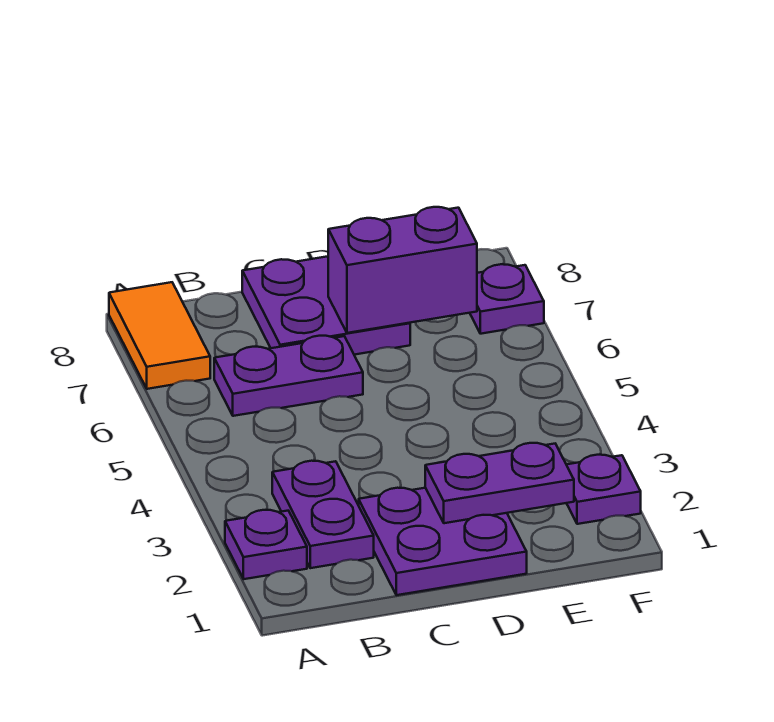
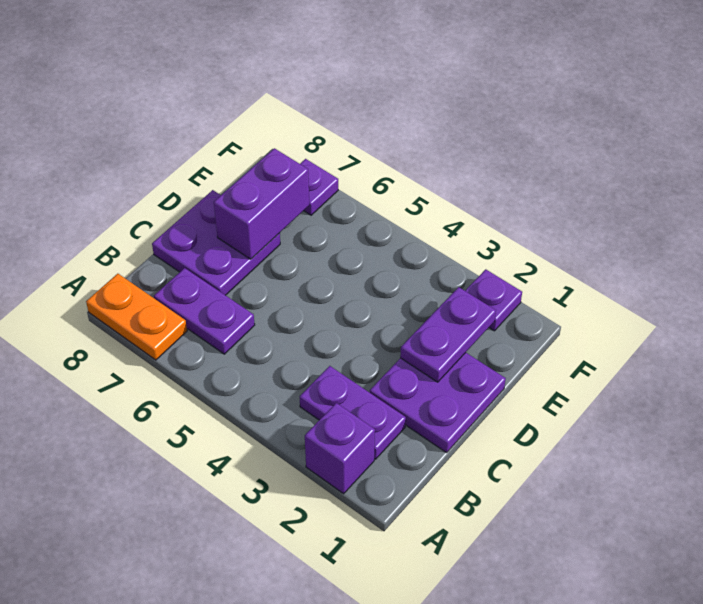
purple plate A2 level 1 -> purple brick A2 level 1
orange tile A7:A8 level 1 -> orange plate A7:A8 level 1
purple plate B6:C6 level 1 -> purple plate B6:B7 level 1

